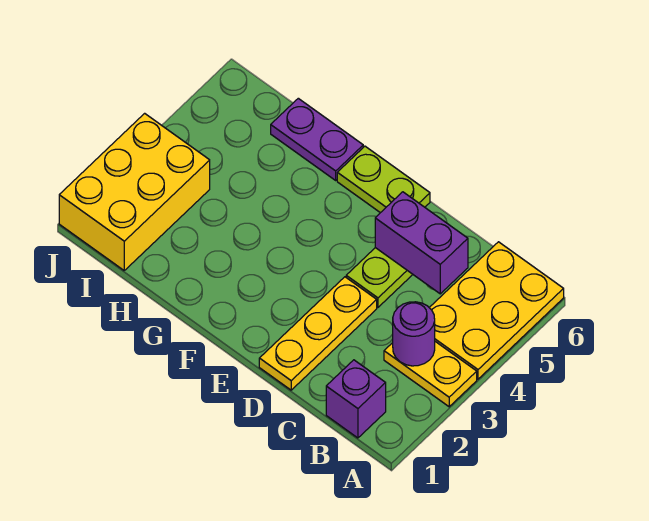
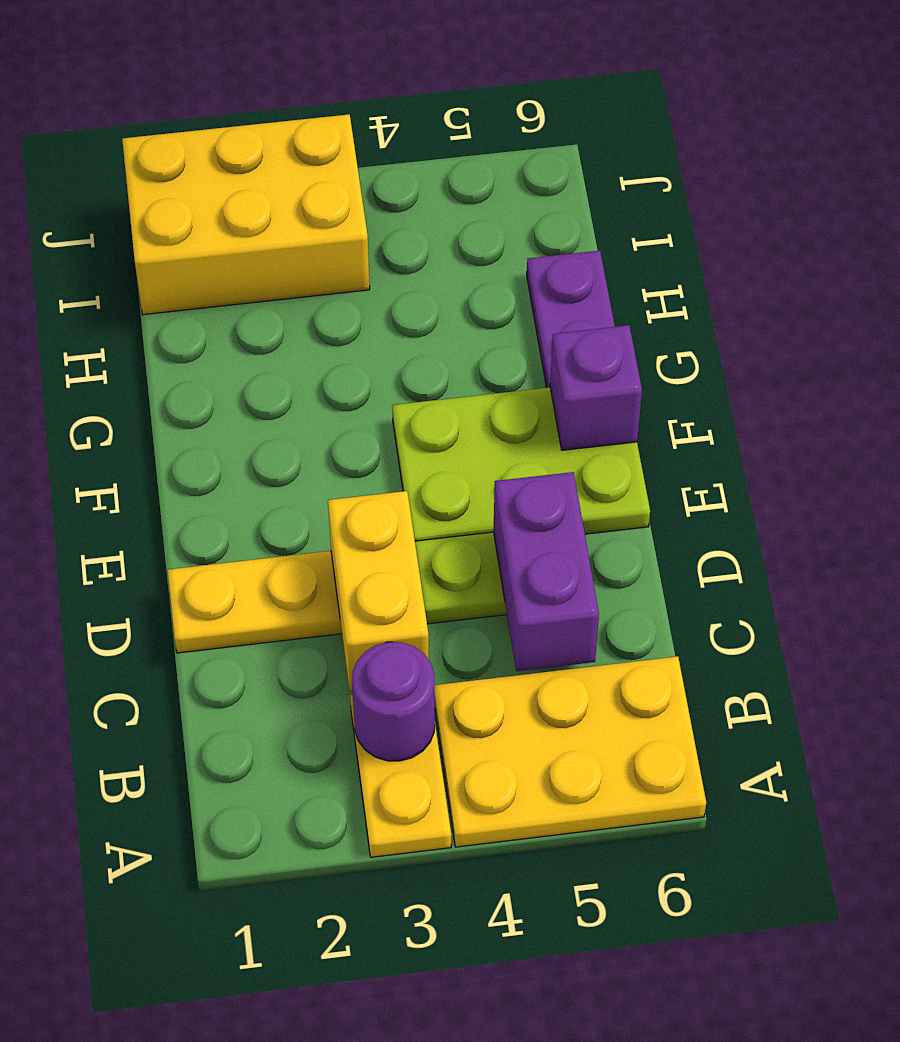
purple brick B1 level 1 -> purple brick F6 level 2
none -> yellow brick C3:D3 level 2
lime plate E6:F6 level 1 -> lime plate E4:F6 level 1

